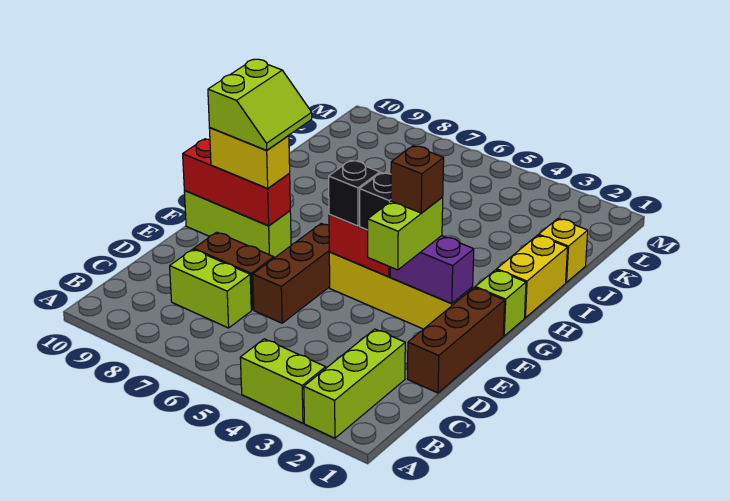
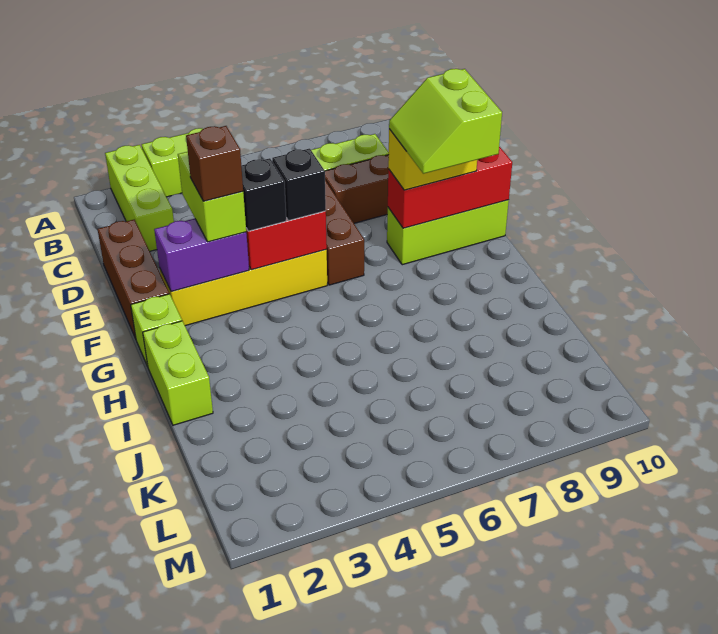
yellow brick H1:I1 level 1 -> lime brick H1:I1 level 1
yellow brick J1 level 1 -> none

